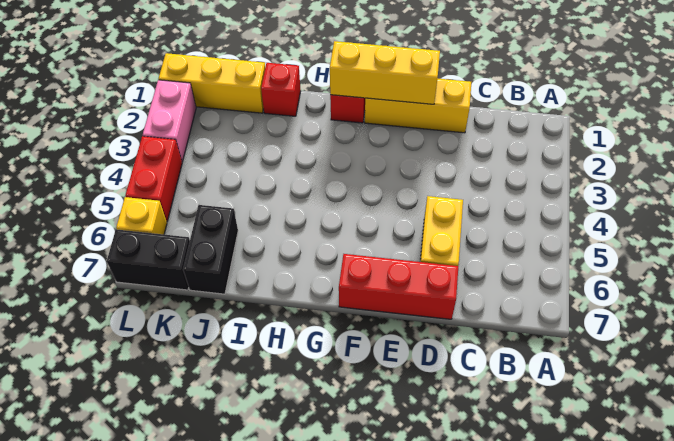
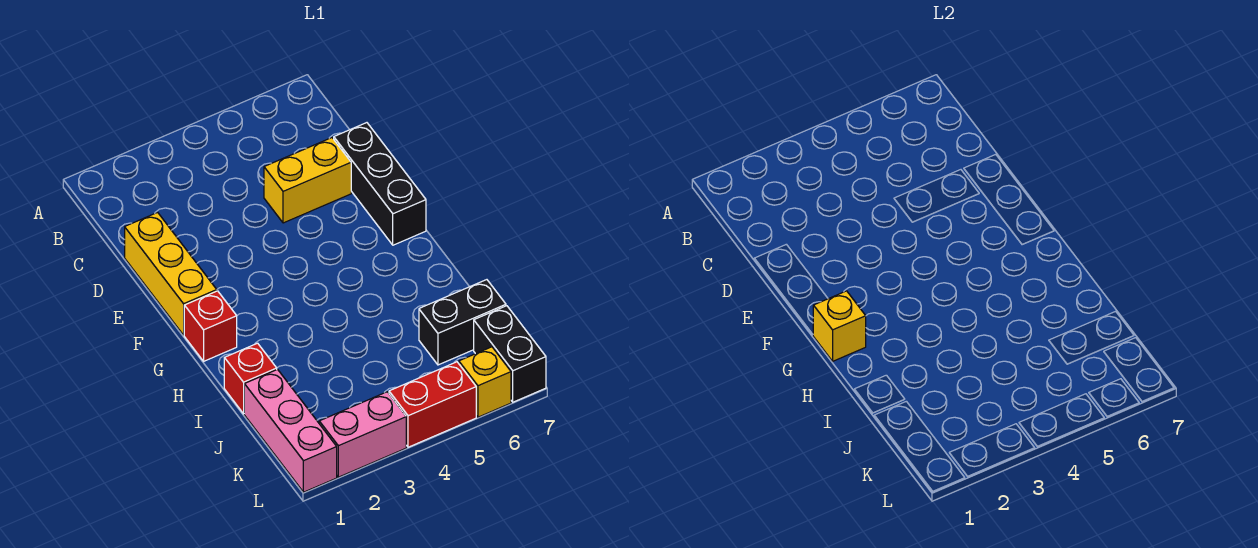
red brick D7:F7 level 1 -> black brick D7:F7 level 1
yellow brick E1:G1 level 2 -> yellow brick G1 level 2
yellow brick J1:L1 level 1 -> pink brick J1:L1 level 1

